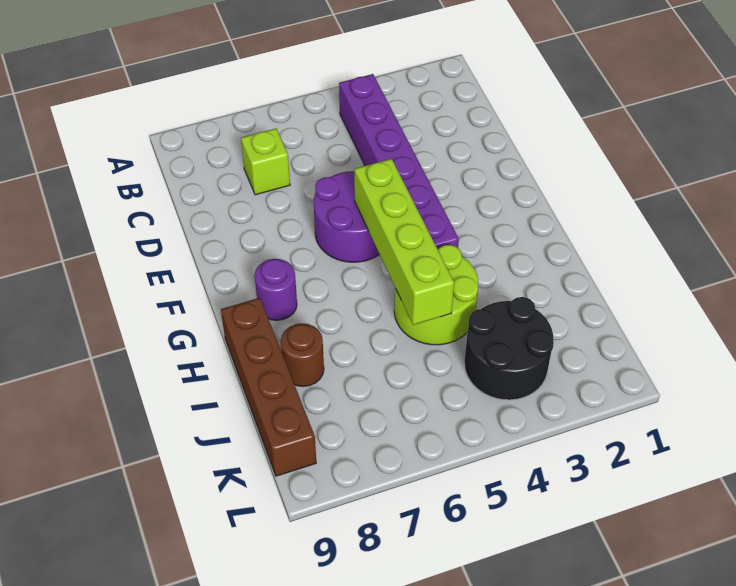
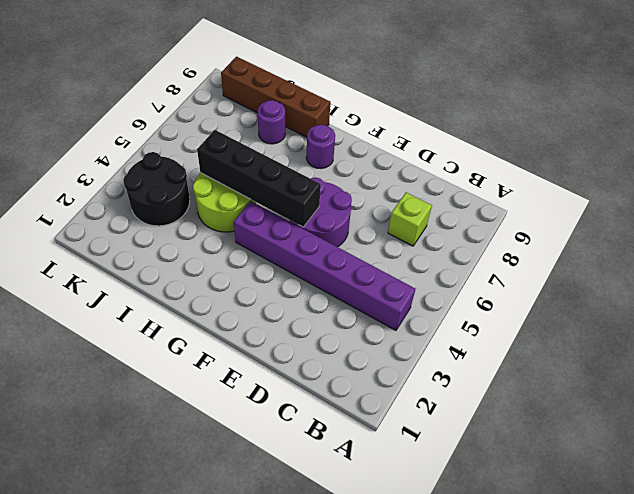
lime brick F5:I5 level 2 -> black brick F5:I5 level 2
brown round brick I8 level 1 -> purple round brick I8 level 1

